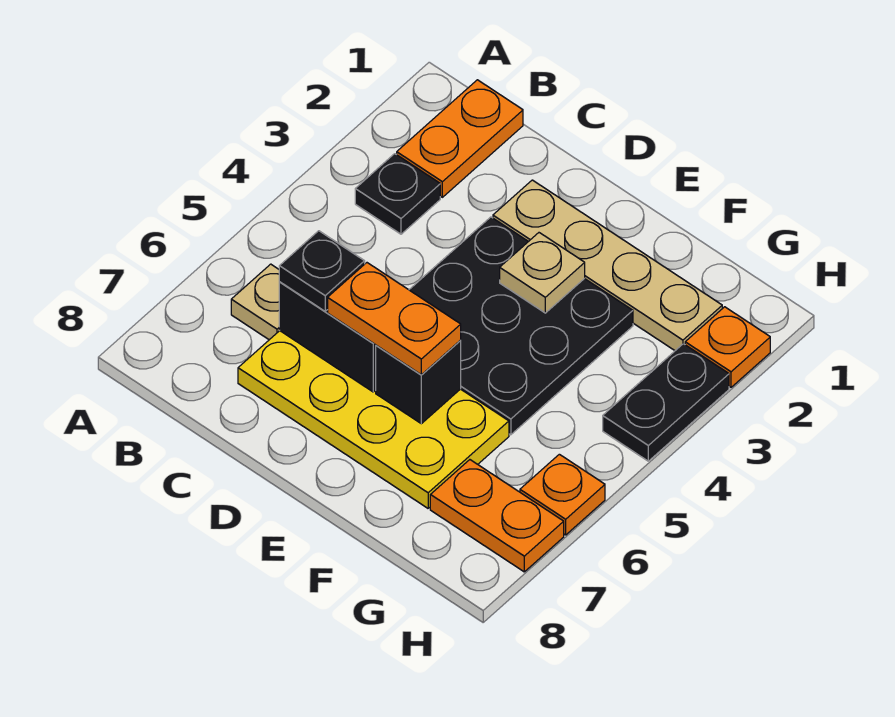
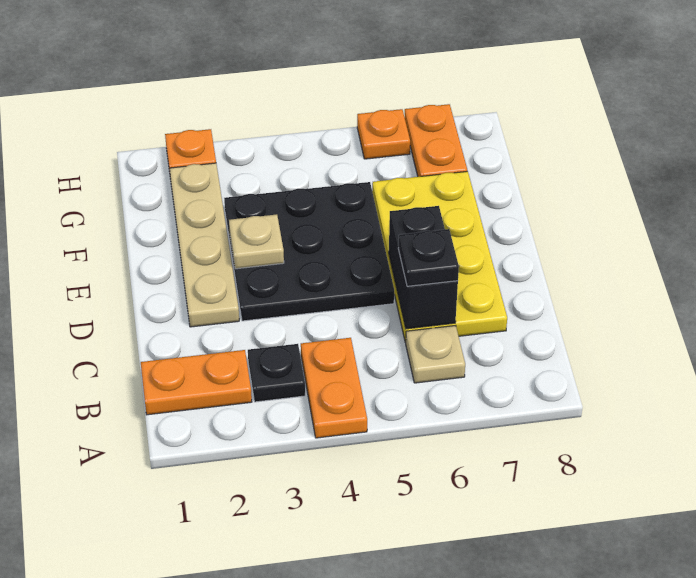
orange plate D6:E6 level 3 -> orange plate A4:B4 level 1
black brick E6 level 2 -> none
black plate H3:H4 level 1 -> none

